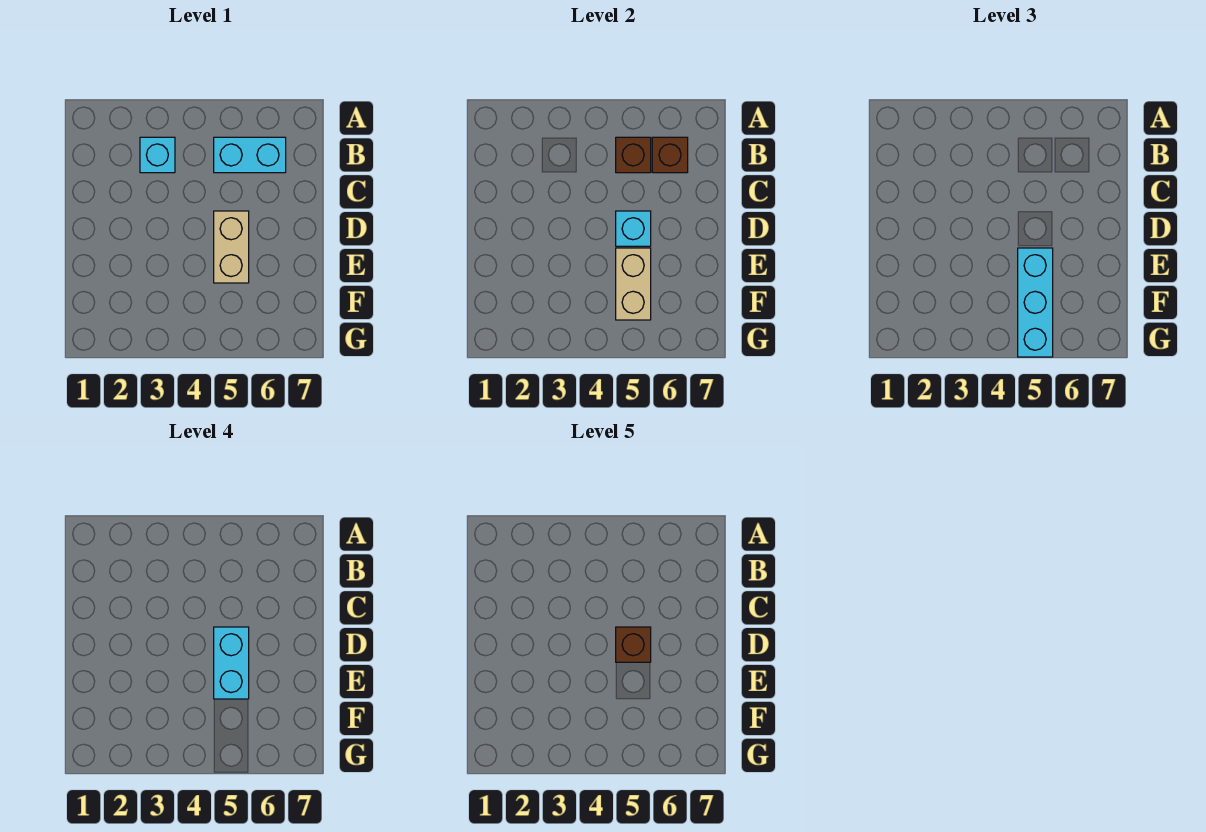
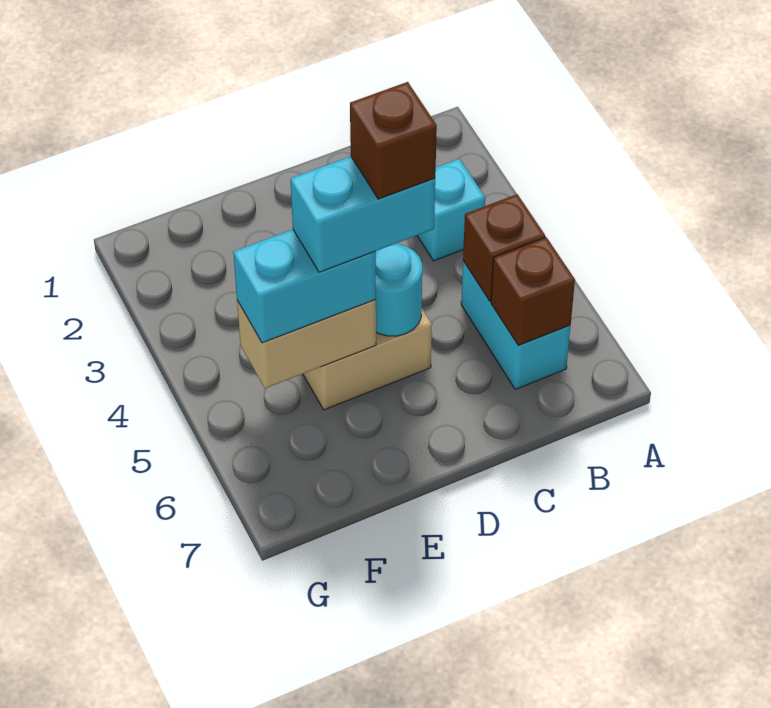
cyan brick D5 level 2 -> cyan round brick D5 level 2
cyan brick E5:G5 level 3 -> cyan brick E5:F5 level 3

